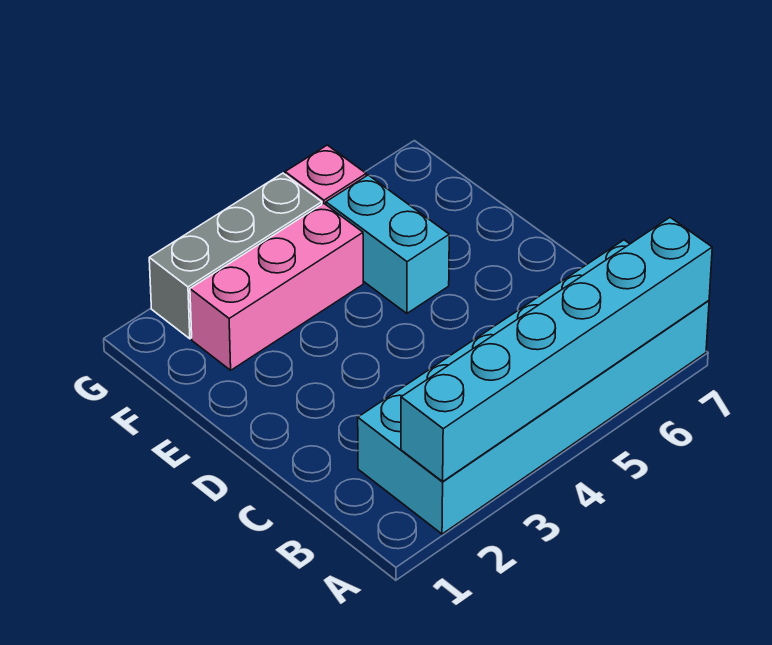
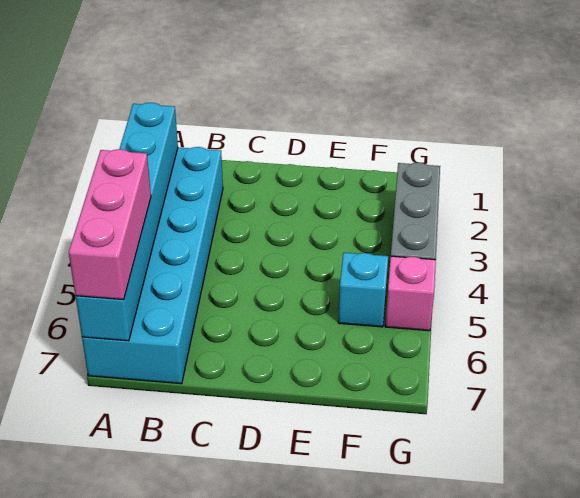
cyan brick E5:F5 level 1 -> cyan brick F5 level 1
pink brick F2:F4 level 1 -> pink brick A5:A7 level 3

